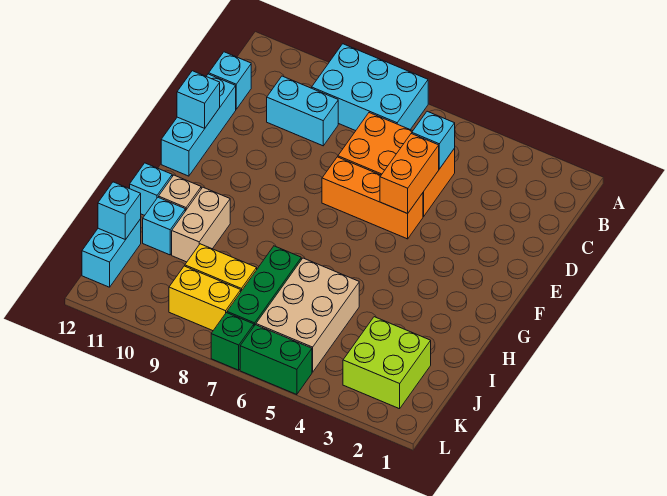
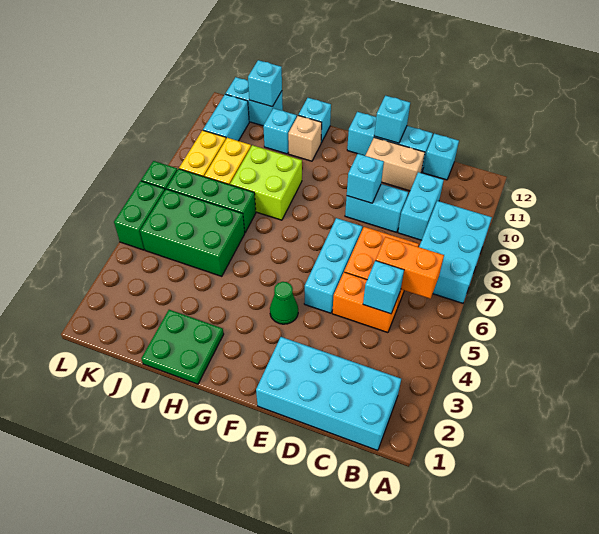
none -> cyan brick B1:E2 level 1
orange brick D5:E5 level 2 -> orange brick B6:C6 level 2
none -> cyan brick D9:E9 level 1
orange brick E5:E7 level 1 -> cyan brick E5:E7 level 1
none -> cyan brick E9 level 2
none -> green cone F4 level 1
none -> green plate H1:I2 level 1
tan brick H10:I10 level 1 -> tan brick D11:E11 level 1
tan brick I5:K6 level 1 -> green brick I5:K6 level 1
lime brick J2:K3 level 1 -> lime brick H8:I9 level 1
none -> cyan brick K10:K11 level 1

